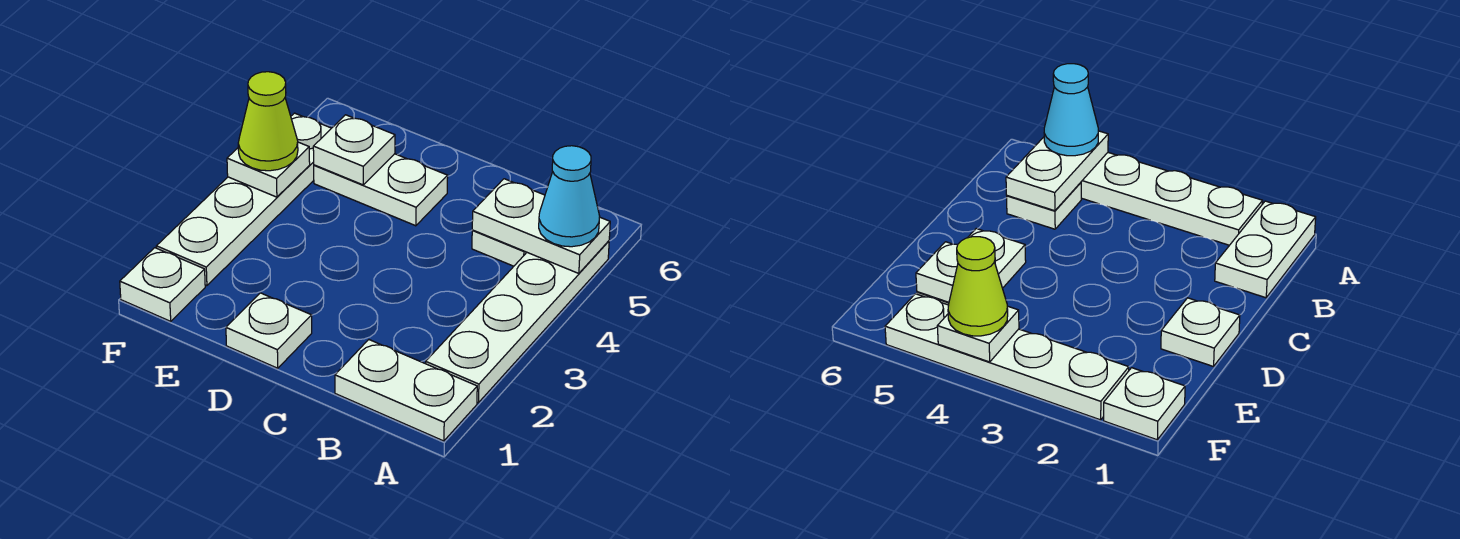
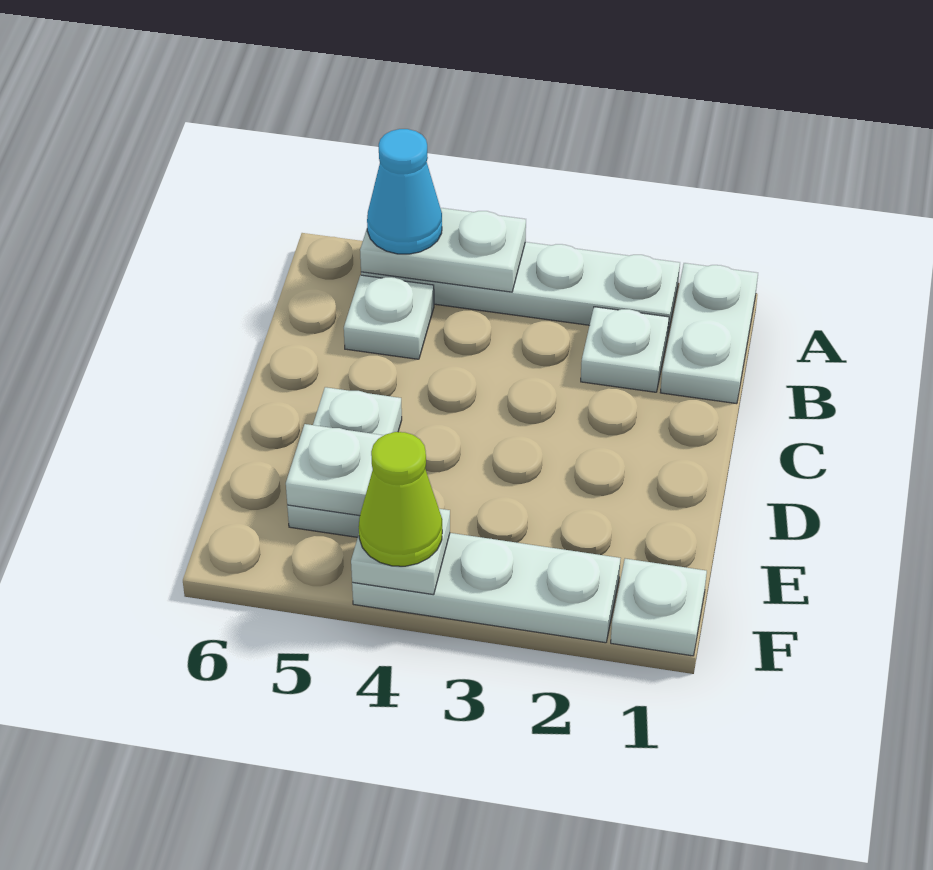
white plate A5:B5 level 2 -> white plate A4:A5 level 2
white plate D1 level 1 -> white plate B2 level 1
white plate F2:F5 level 1 -> white plate F2:F4 level 1

